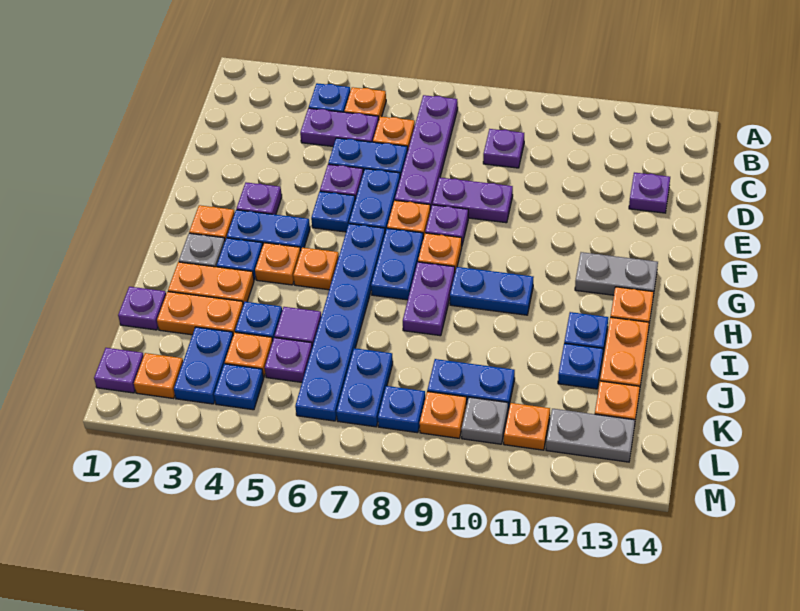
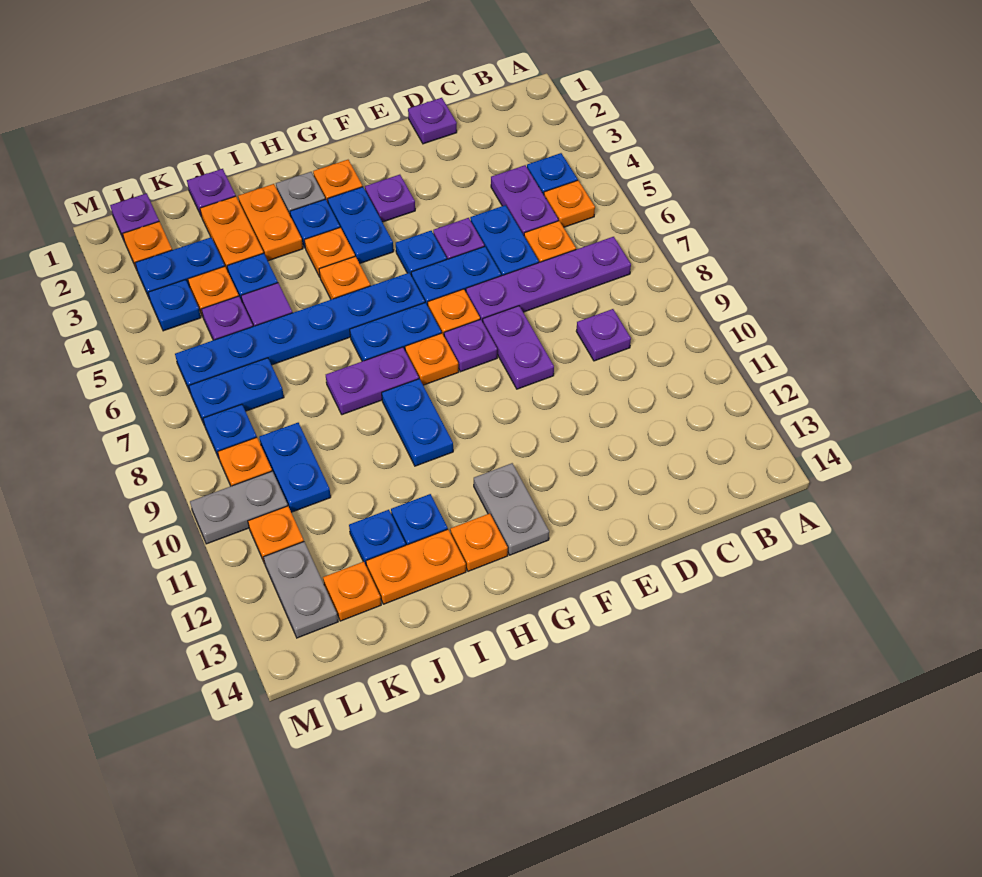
purple plate D13 level 1 -> purple plate D1 level 1
grey plate L10 level 1 -> grey plate L10:M10 level 1

